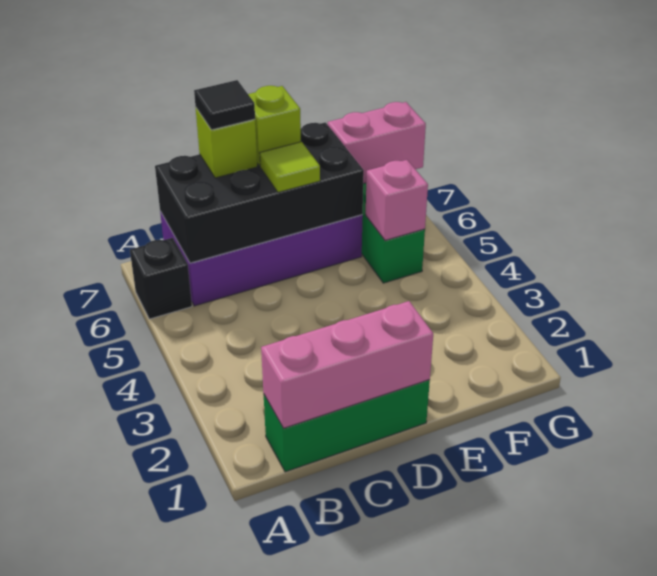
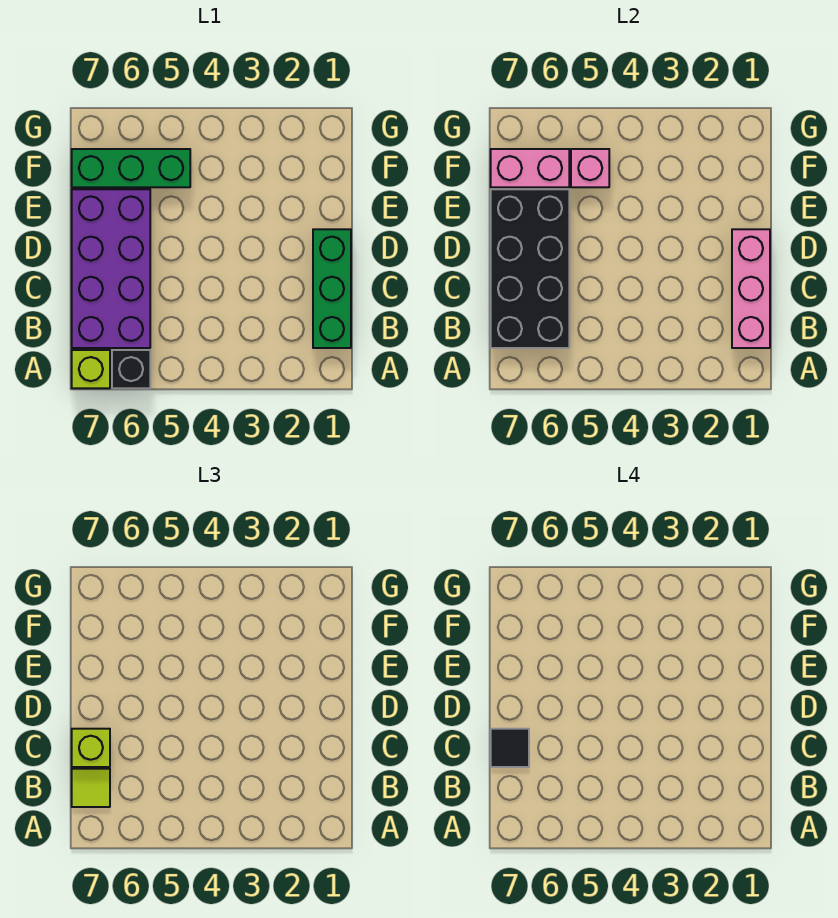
lime tile D6 level 3 -> lime tile B7 level 3
lime brick D7 level 3 -> lime brick A7 level 1
pink brick F7:G7 level 2 -> pink brick F6:F7 level 2

